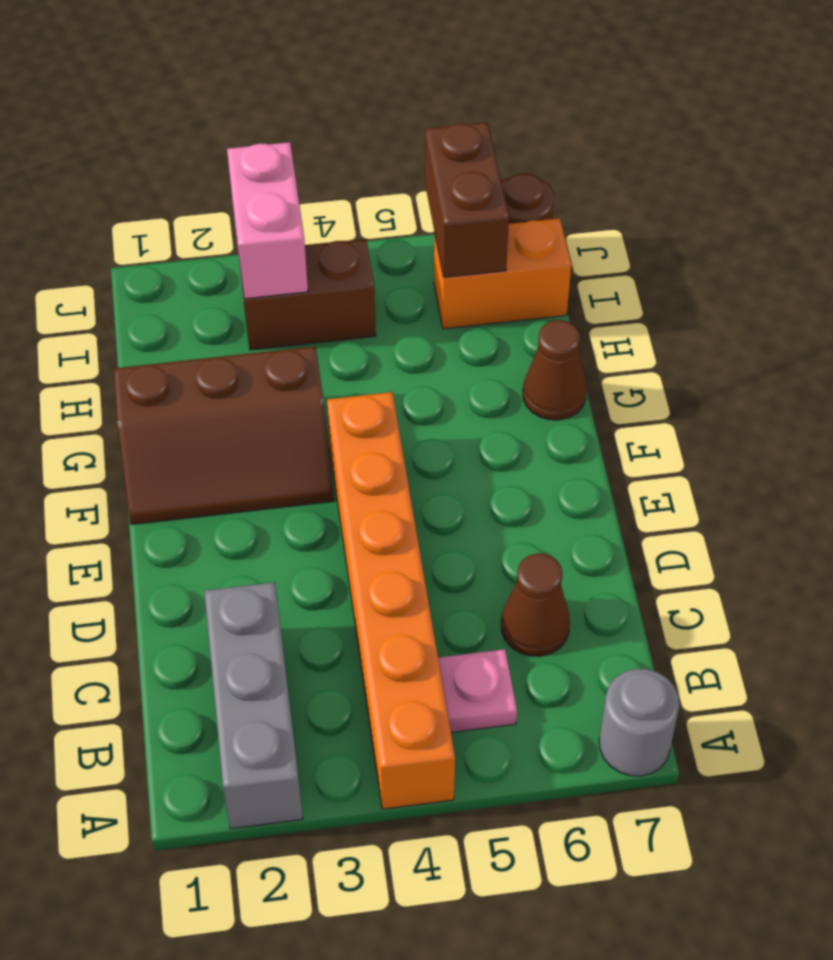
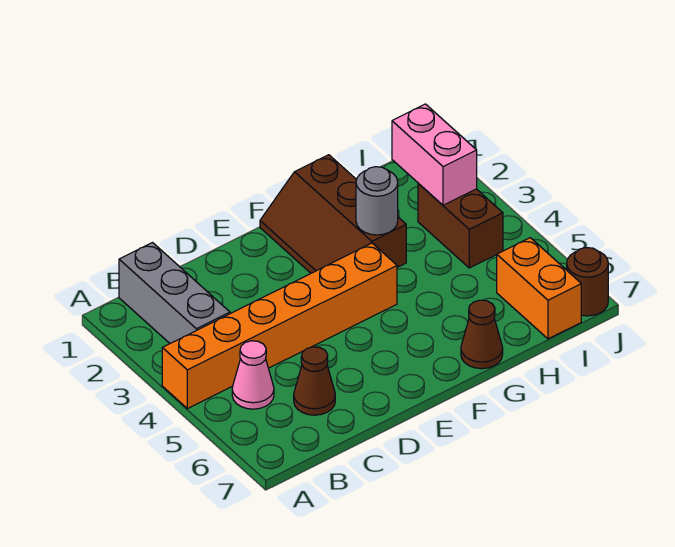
grey brick A2:C2 level 1 -> grey brick B1:B3 level 1
grey round brick A7 level 1 -> grey round brick G3 level 2
pink plate B5 level 1 -> pink cone B5 level 1
pink brick I3:J3 level 2 -> pink brick I2:I3 level 2
brown brick I6:J6 level 2 -> none

